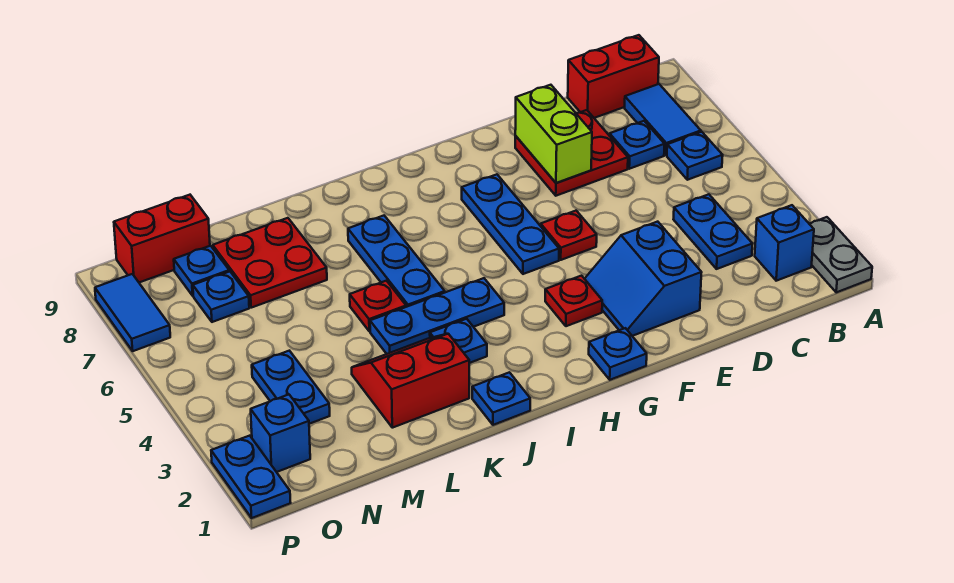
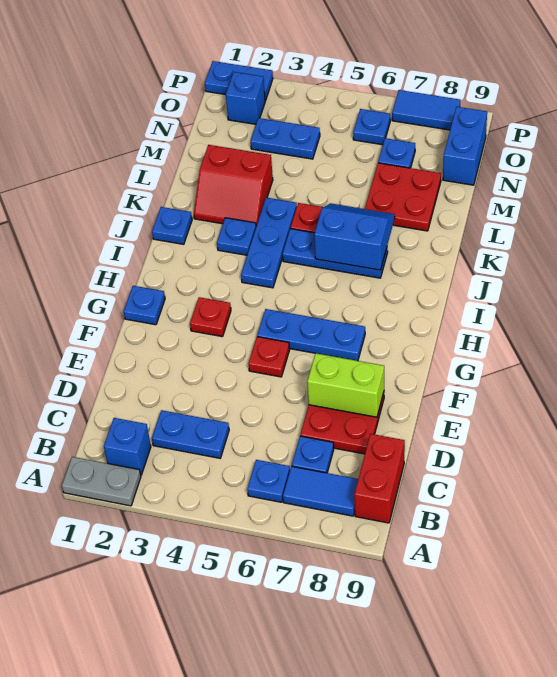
blue slope E2:F3 level 1 top E -> blue slope J6:K7 level 2 top J
red slope K2:L3 level 1 top 2 -> red slope K2:L3 level 1 top L
blue plate N8 level 1 -> blue plate O6 level 1
red brick N9:O9 level 1 -> blue brick N9:O9 level 1

